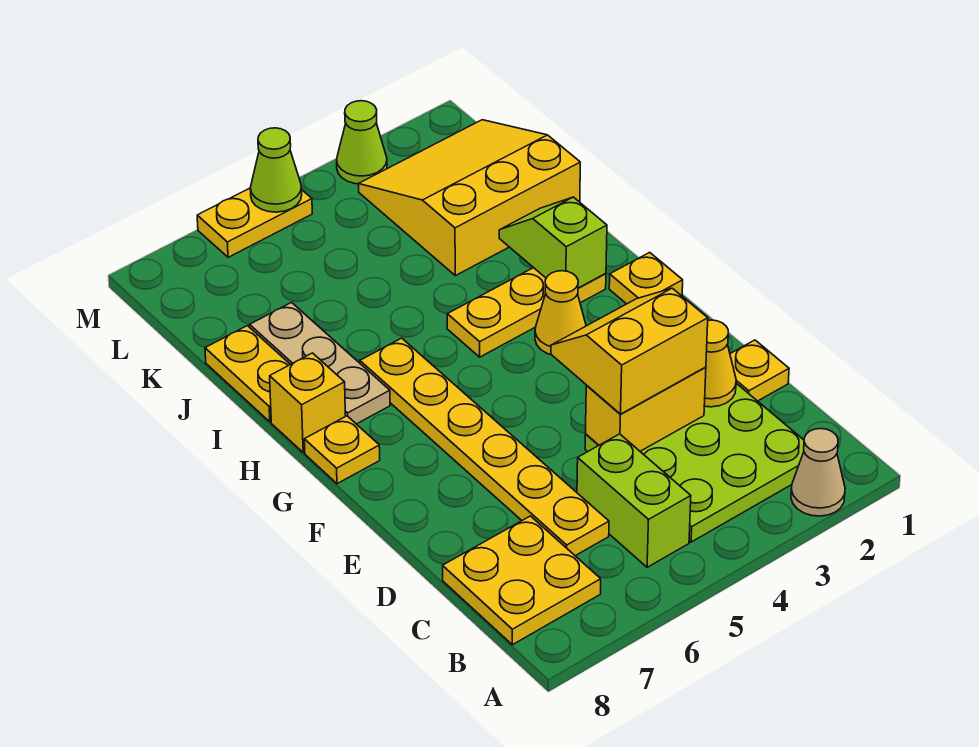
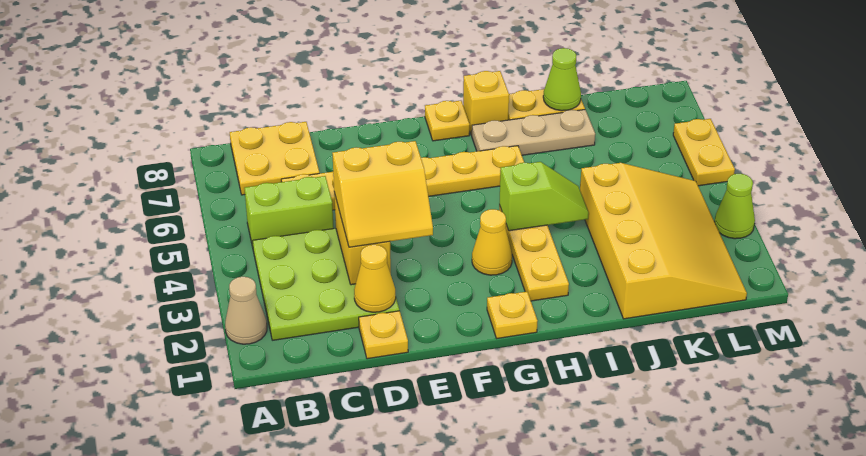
yellow slope D3:E4 level 3 top D -> yellow slope D3:E4 level 3 top 4
lime slope H2:I2 level 2 top H -> lime slope H4:I4 level 2 top H
yellow slope J1:L3 level 1 top J -> yellow slope J1:L4 level 1 top J
lime cone M5 level 2 -> lime cone J8 level 2

